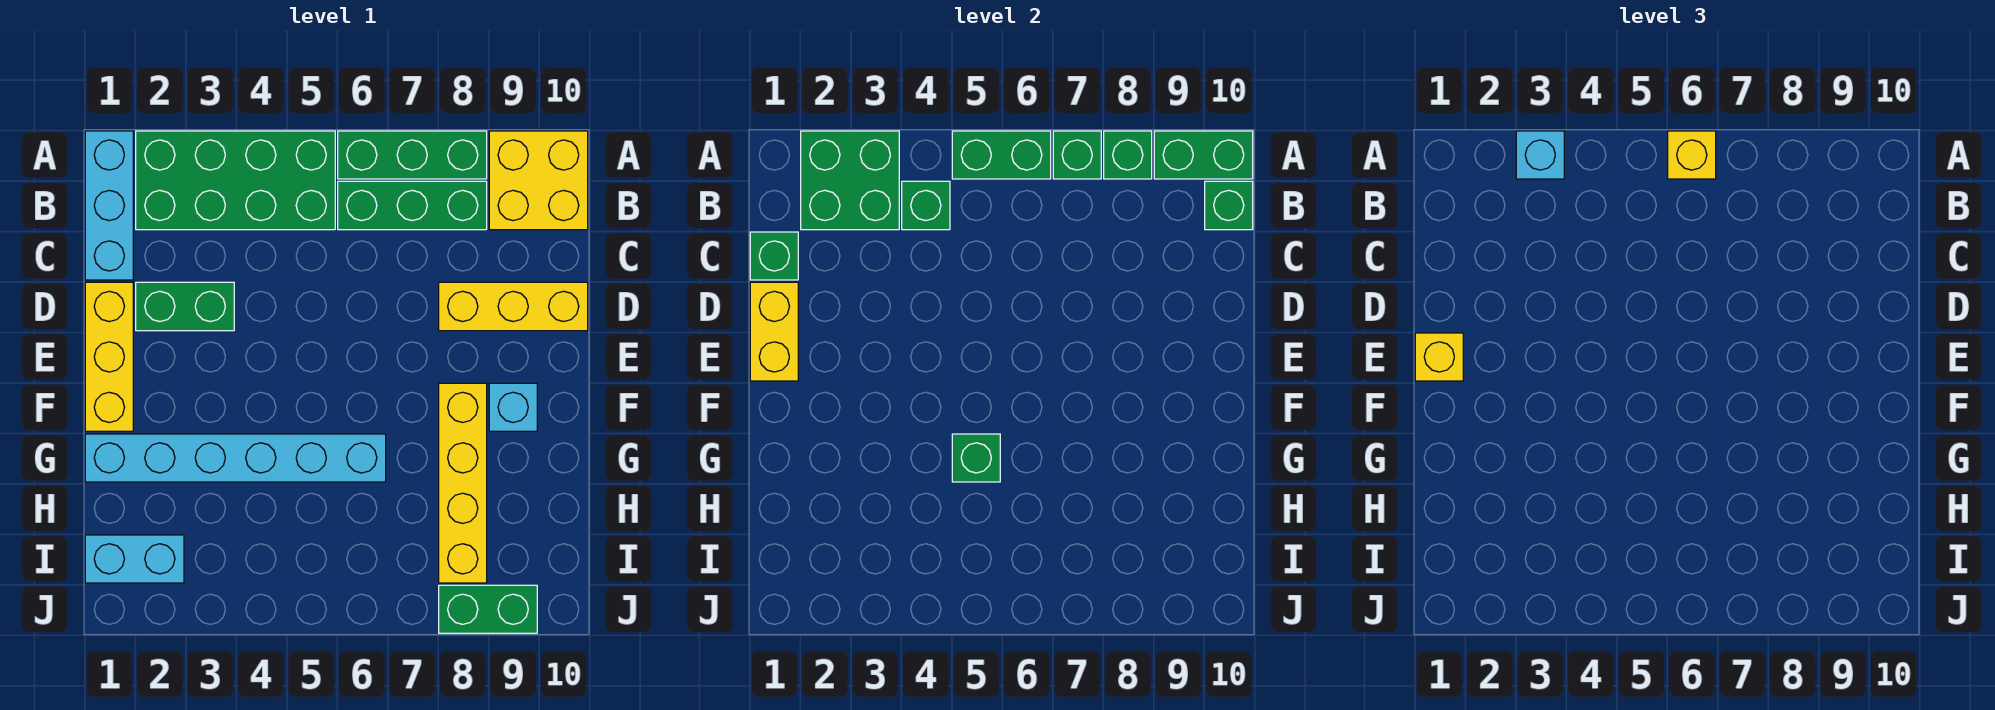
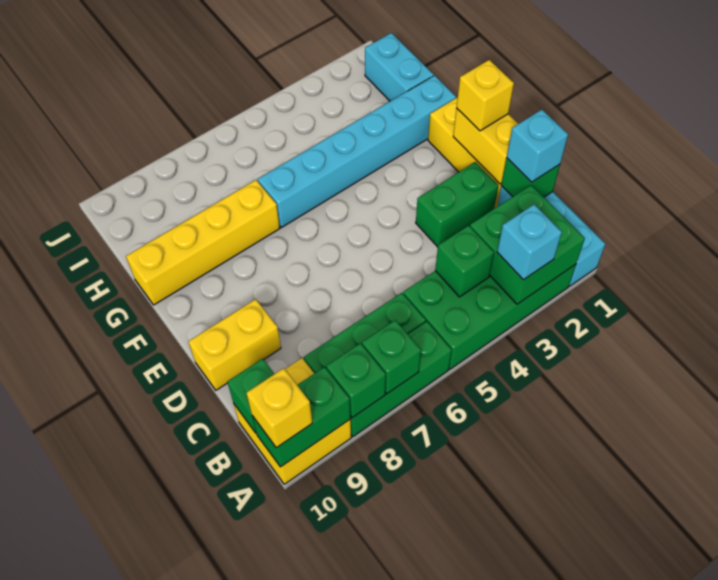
green brick A5:A6 level 2 -> none
yellow brick A6 level 3 -> yellow brick A10 level 3
yellow brick D8:D10 level 1 -> yellow brick D9:D10 level 1
yellow brick F8:I8 level 1 -> yellow brick G7:G10 level 1
cyan brick F9 level 1 -> cyan brick C1 level 3
green brick G5 level 2 -> none
cyan brick I1:I2 level 1 -> cyan brick H1:I1 level 1
green brick J8:J9 level 1 -> none

